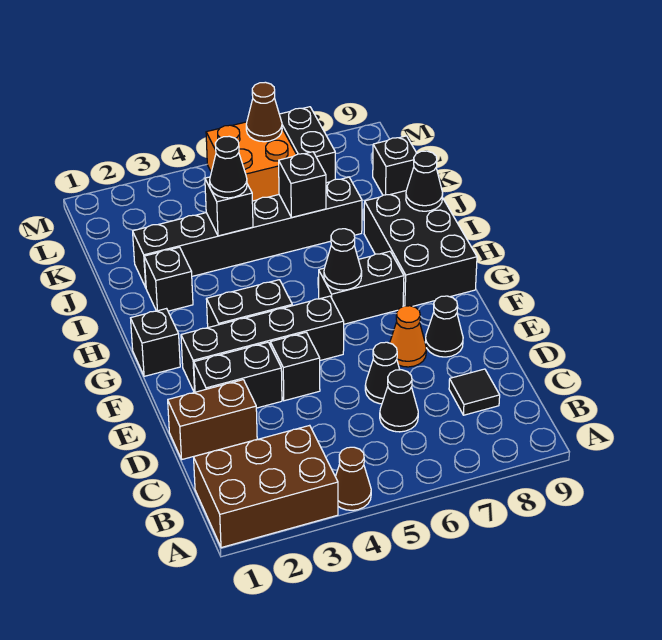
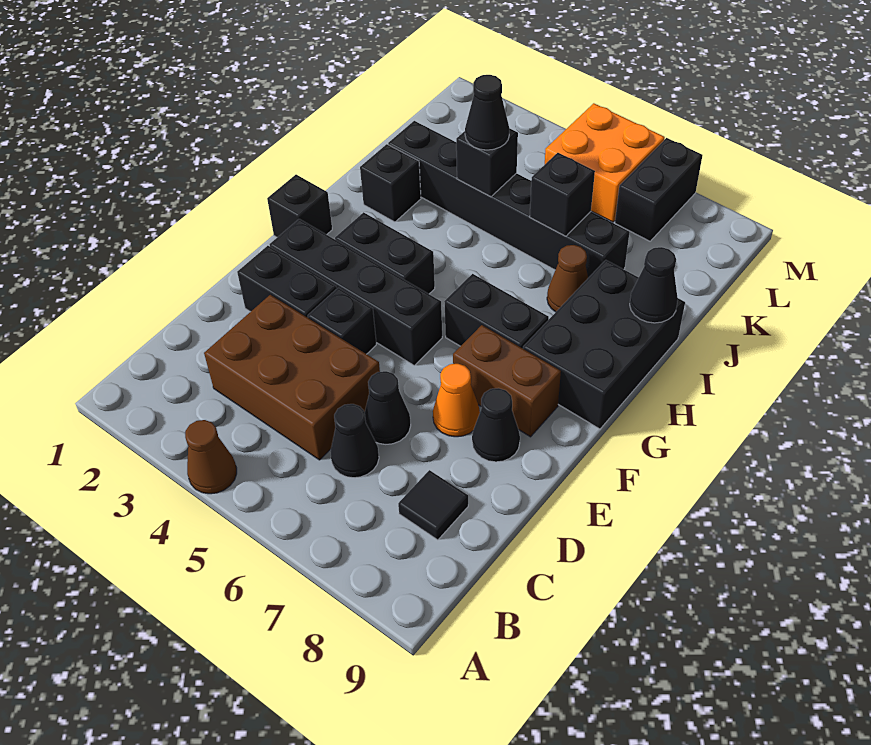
brown brick A1:B3 level 1 -> brown brick C3:D5 level 1
brown brick D1:D2 level 1 -> brown brick F7:F8 level 1
black cone G6 level 2 -> none
black brick K9 level 1 -> none
brown cone M6 level 2 -> brown cone I7 level 1

